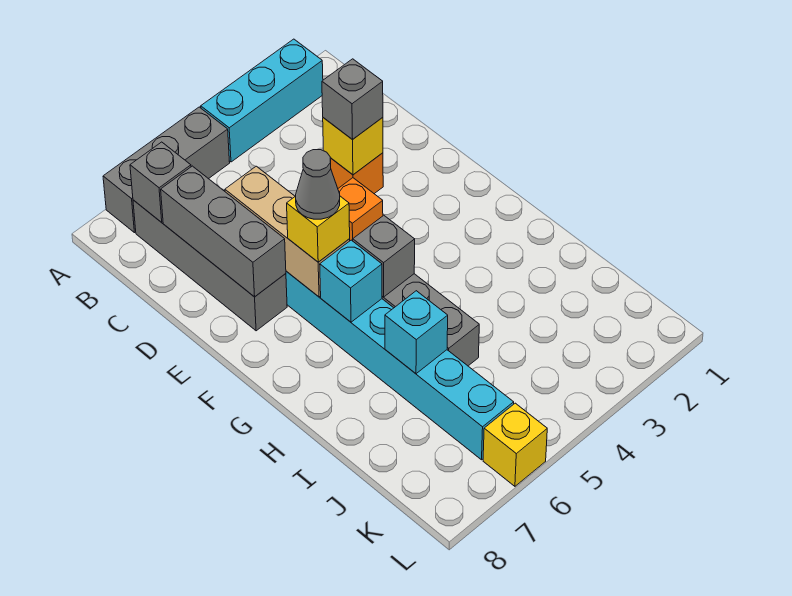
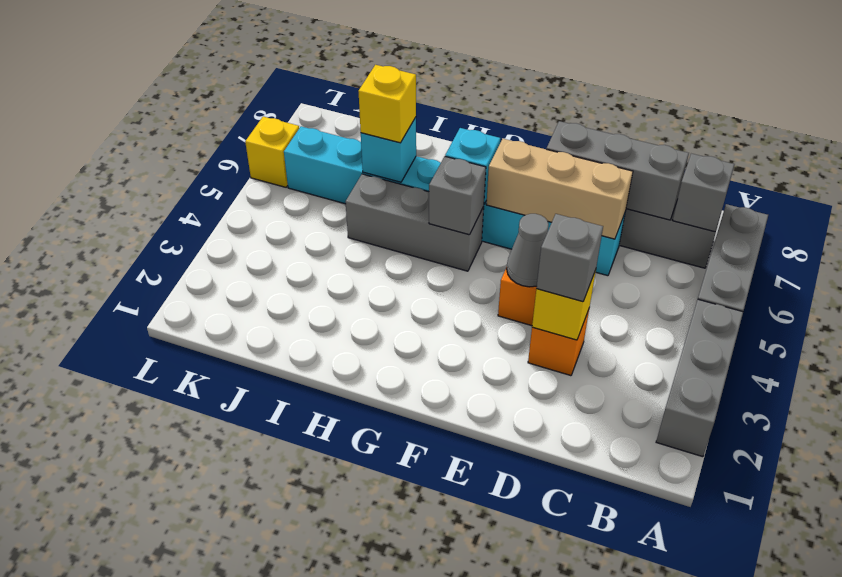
cyan brick A2:A4 level 1 -> grey brick A2:A4 level 1
yellow brick F6 level 3 -> yellow brick I6 level 3
grey cone F6 level 4 -> grey cone E4 level 2

